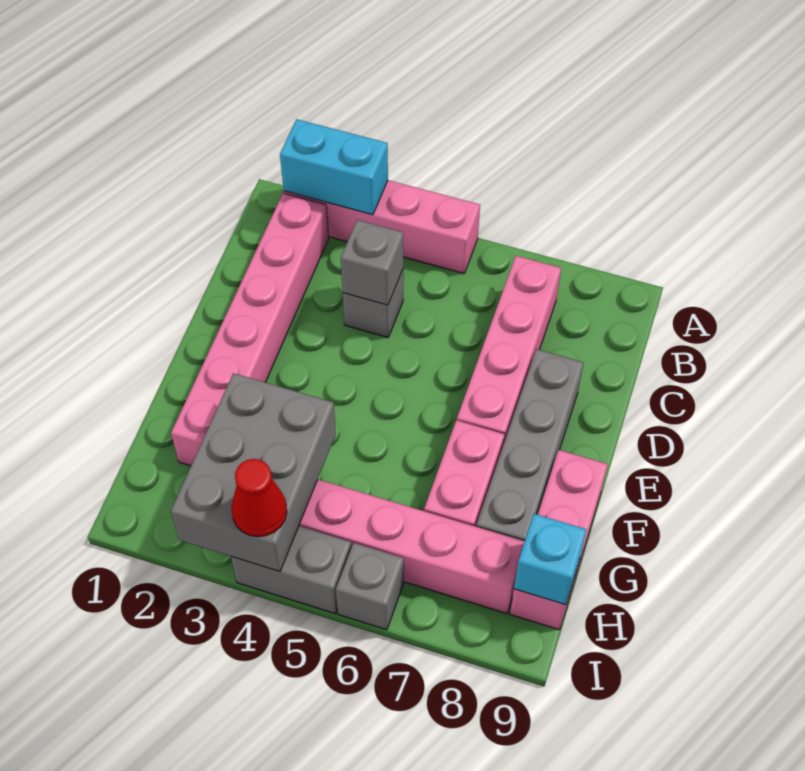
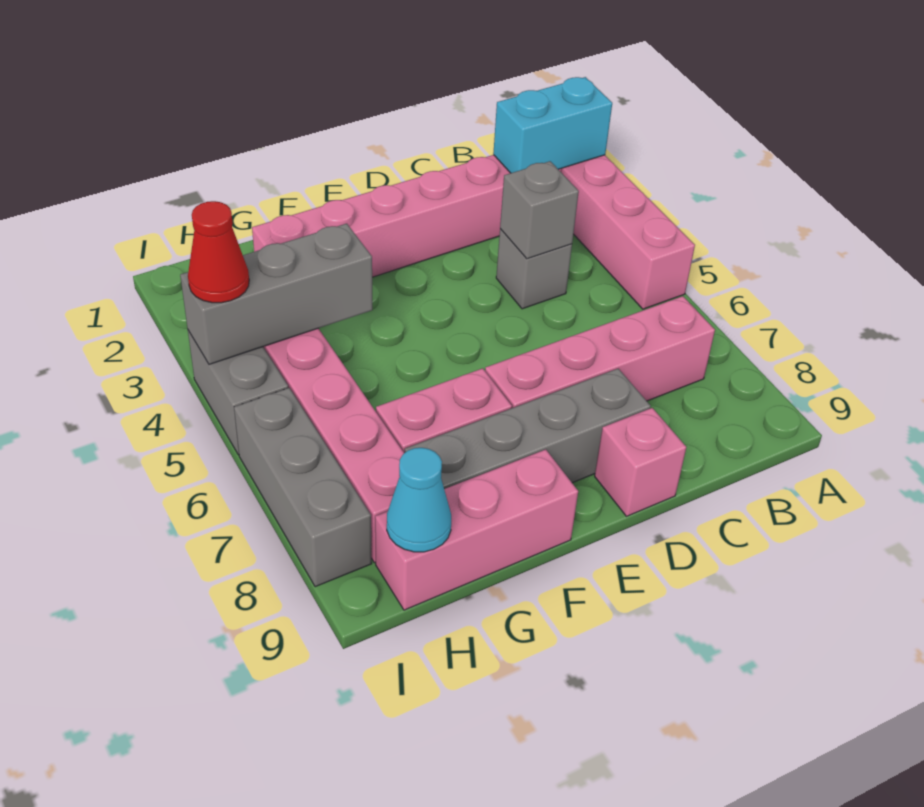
cyan brick A2:A3 level 2 -> cyan brick A2:B2 level 2
none -> pink brick D9 level 1
grey brick G3:I4 level 2 -> grey brick G4:I4 level 2
cyan brick H9 level 2 -> cyan cone H9 level 2
grey brick I6 level 1 -> grey brick I6:I8 level 1

